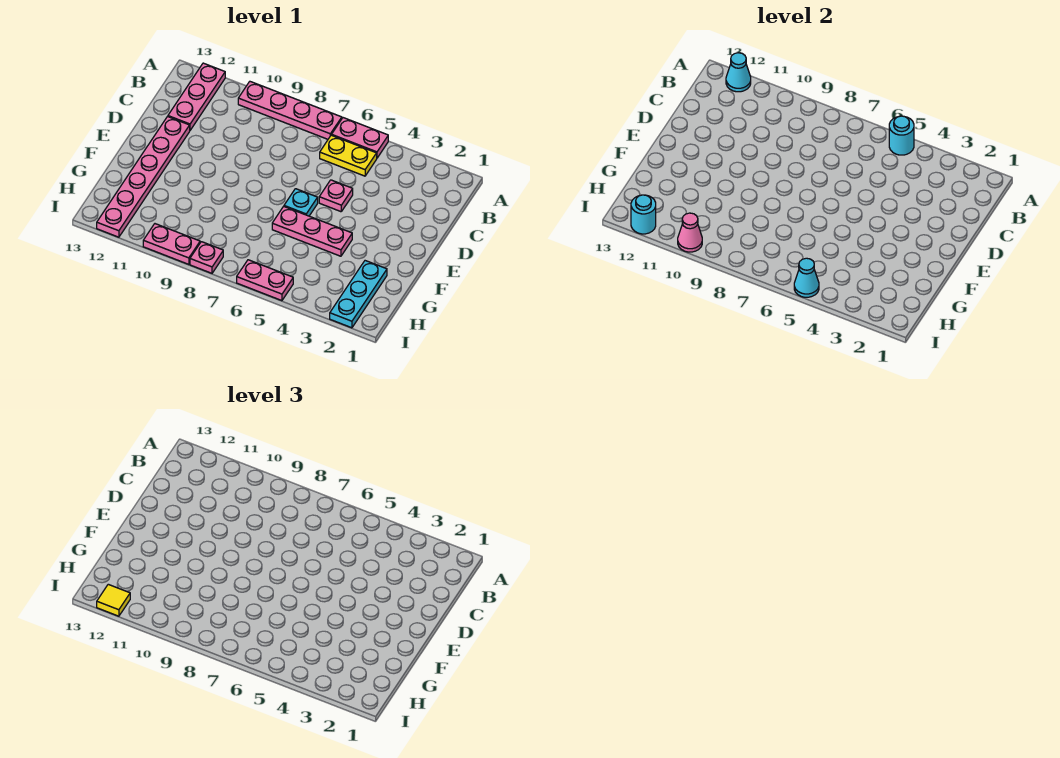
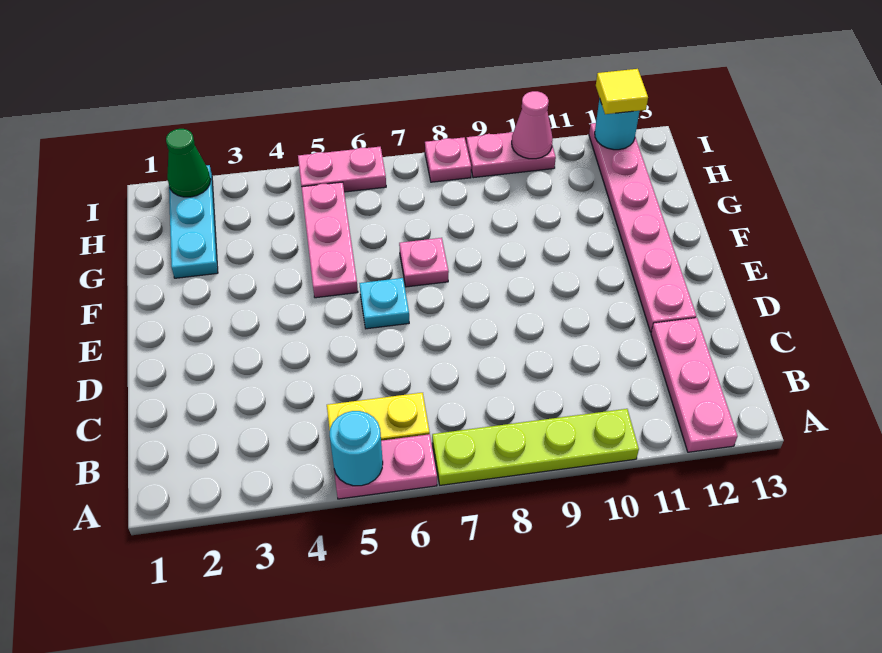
pink plate A7:A10 level 1 -> lime plate A7:A10 level 1
cyan cone A12 level 2 -> none
pink plate D5 level 1 -> pink plate F7 level 1
pink plate F4:F6 level 1 -> pink plate F5:H5 level 1
none -> green cone I2 level 2
cyan cone I5 level 2 -> none

